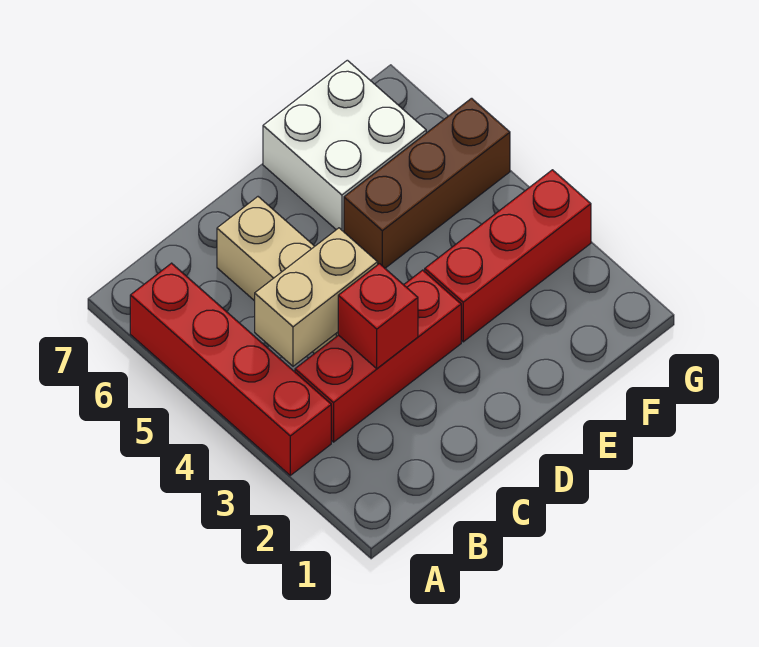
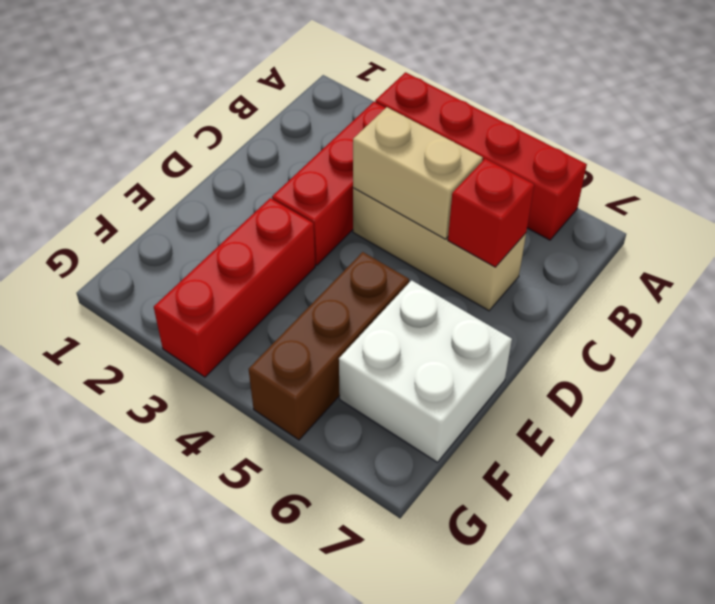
tan brick B4:C4 level 2 -> tan brick C4:C5 level 2
red brick C3 level 2 -> red brick C6 level 2

